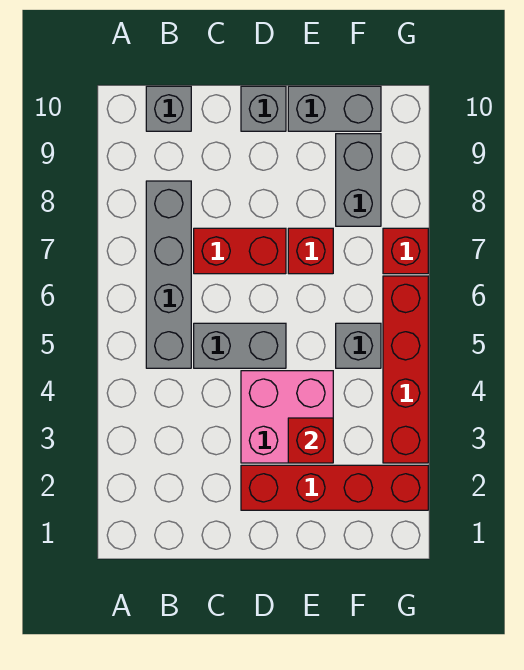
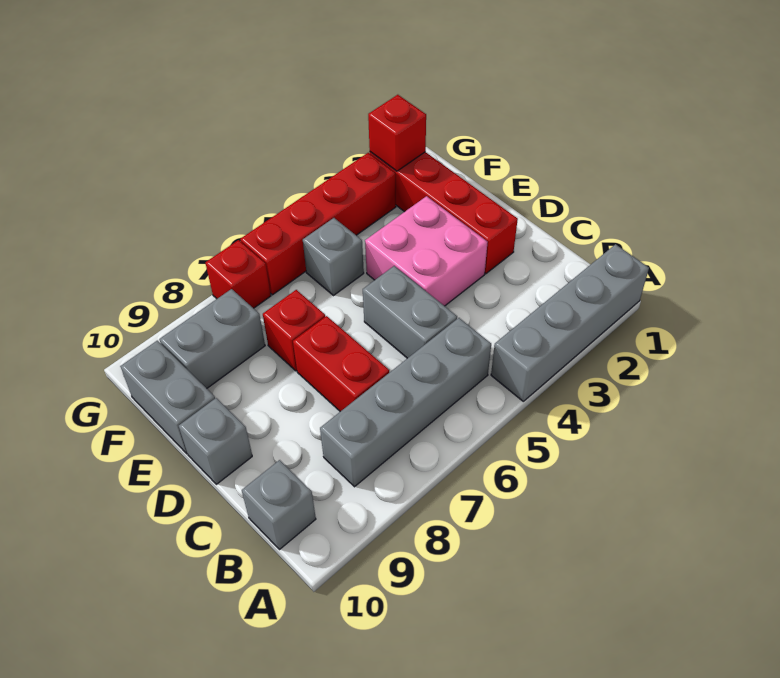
none -> grey brick A1:A4 level 1
red brick E3 level 2 -> red brick G2 level 2

